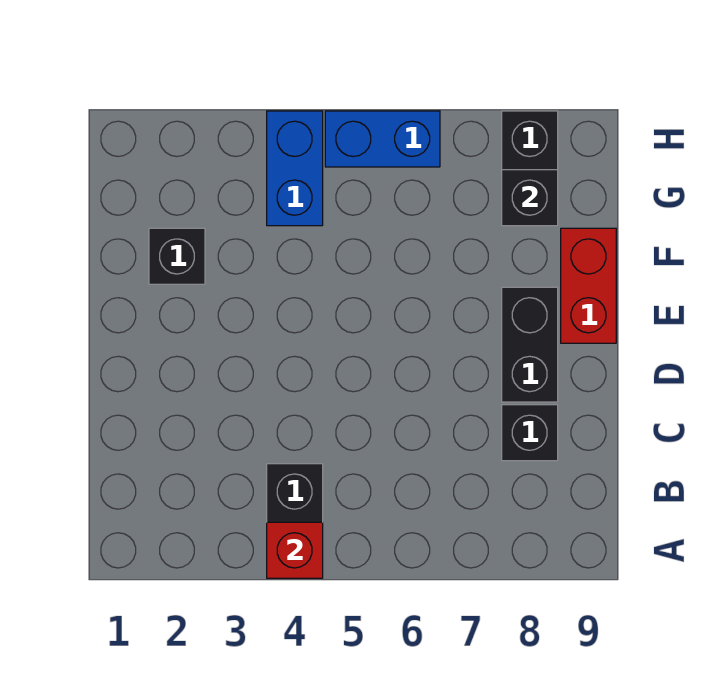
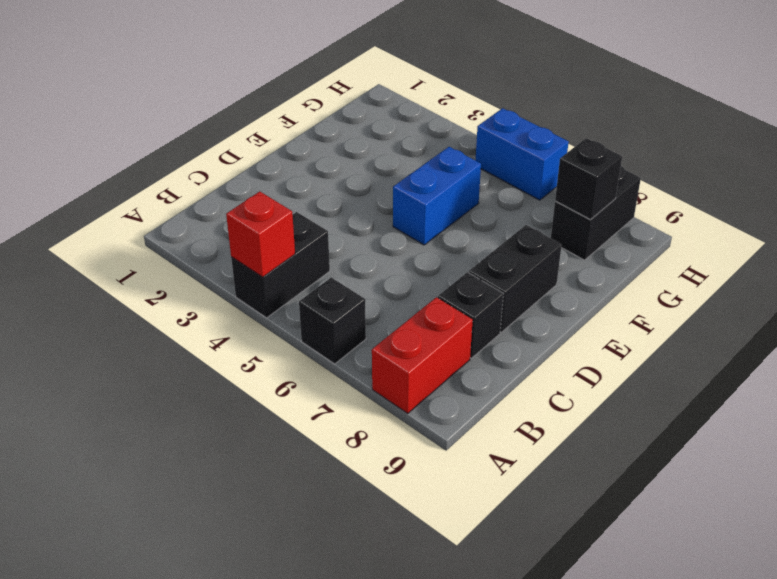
red brick E9:F9 level 1 -> red brick A8:B8 level 1
black brick F2 level 1 -> black brick A6 level 1
blue brick G4:H4 level 1 -> blue brick E5:F5 level 1

